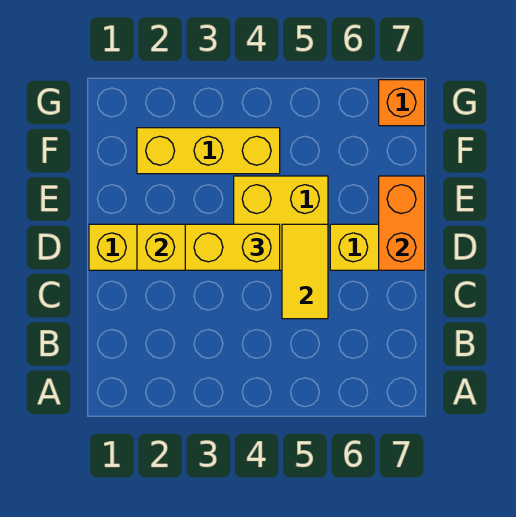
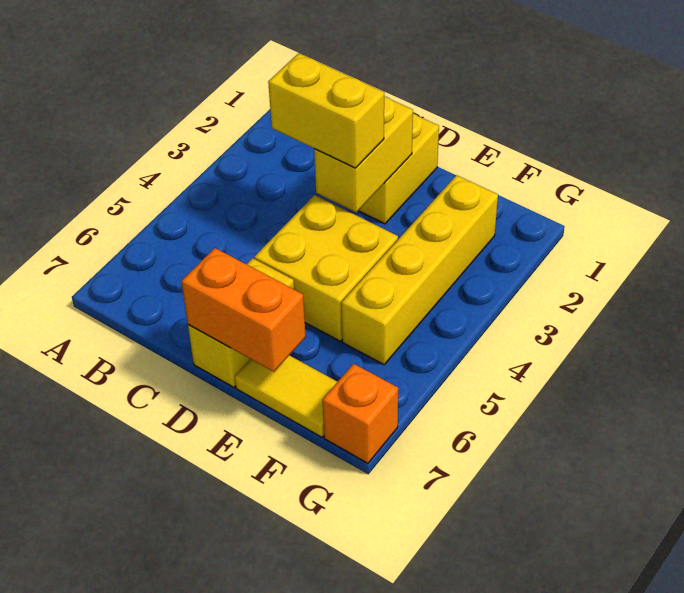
yellow tile C5:D5 level 2 -> yellow tile E7:F7 level 1
yellow brick D3:D4 level 3 -> yellow brick C3:D3 level 3
yellow brick F2:F4 level 1 -> yellow brick F2:F5 level 1

